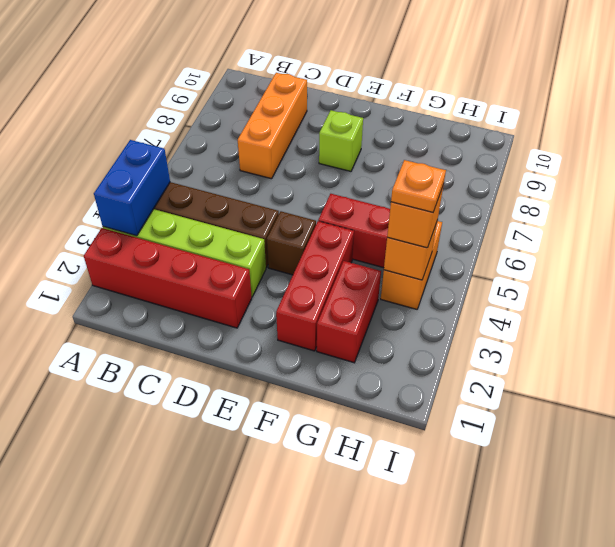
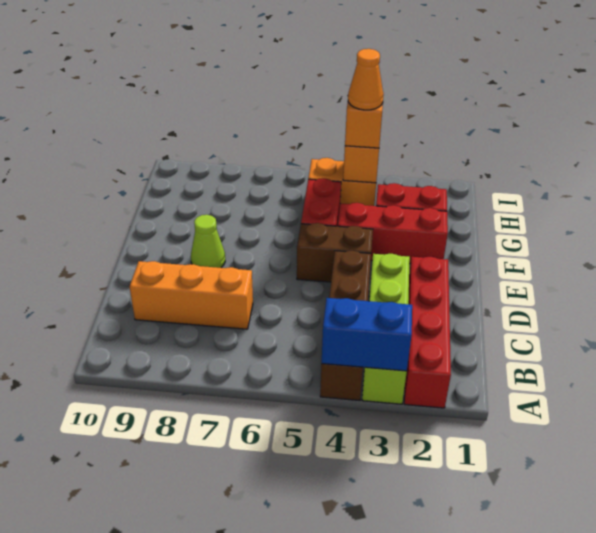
brown brick E4 level 1 -> brown brick E4:E5 level 1
lime brick E8 level 1 -> lime cone E8 level 1
orange plate H4 level 4 -> orange cone H4 level 4

